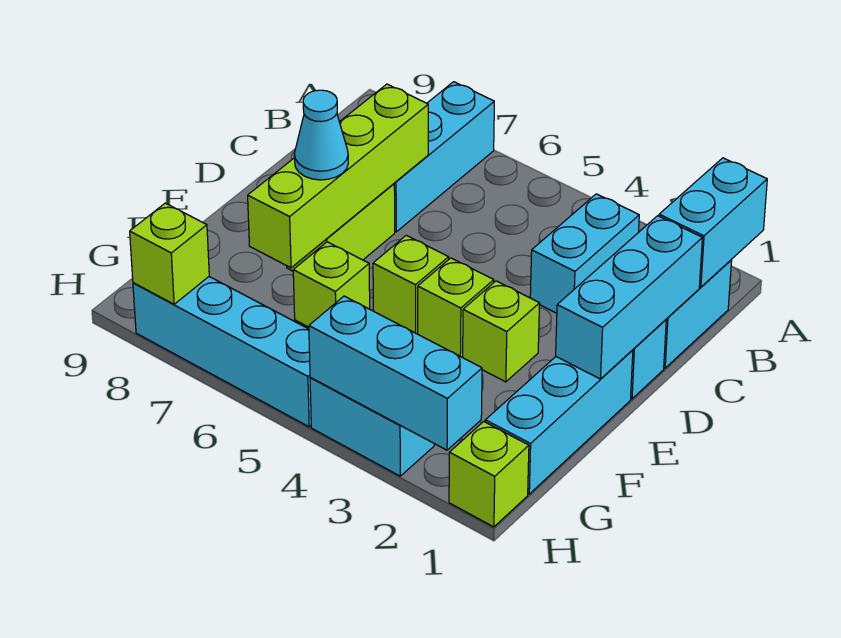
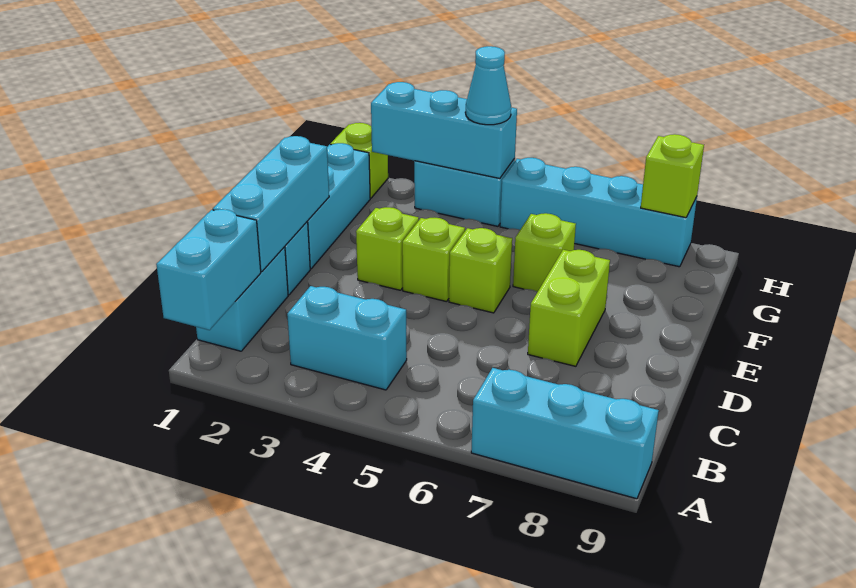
cyan brick A7:C7 level 1 -> cyan brick A7:A9 level 1
cyan brick B3:C3 level 1 -> cyan brick B3:B4 level 1
lime brick C7:F7 level 2 -> none
cyan cone E7 level 3 -> cyan cone H4 level 3

